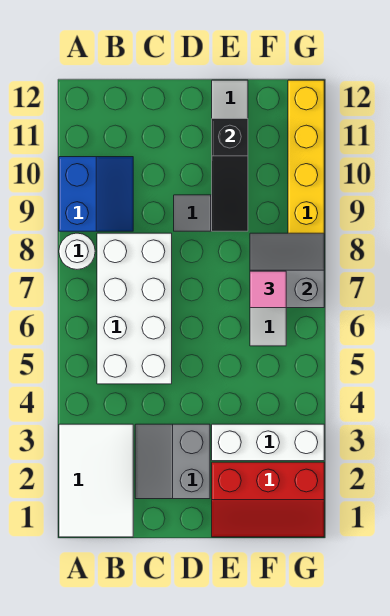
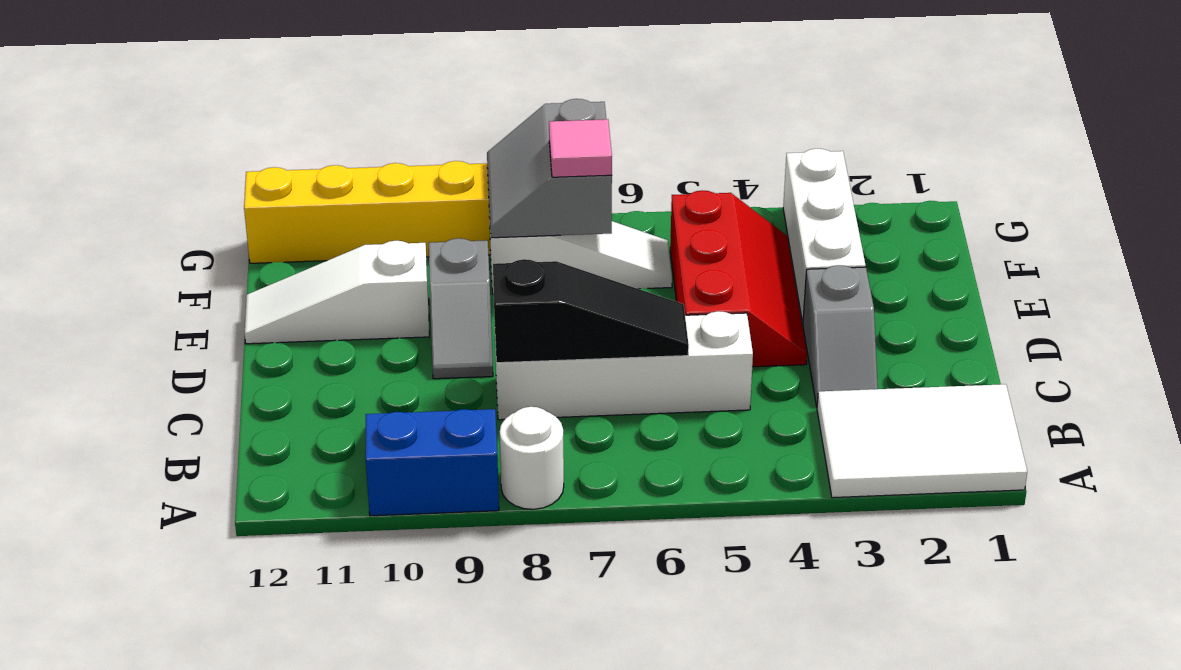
white brick B5:C8 level 1 -> white brick C5:C8 level 1
grey slope C2:D3 level 1 top D -> grey slope C3:D3 level 1 top D
red slope E1:G2 level 1 top 2 -> red slope D4:F5 level 1 top 5
black slope E9:E11 level 2 top 11 -> black slope C6:C8 level 2 top 8

